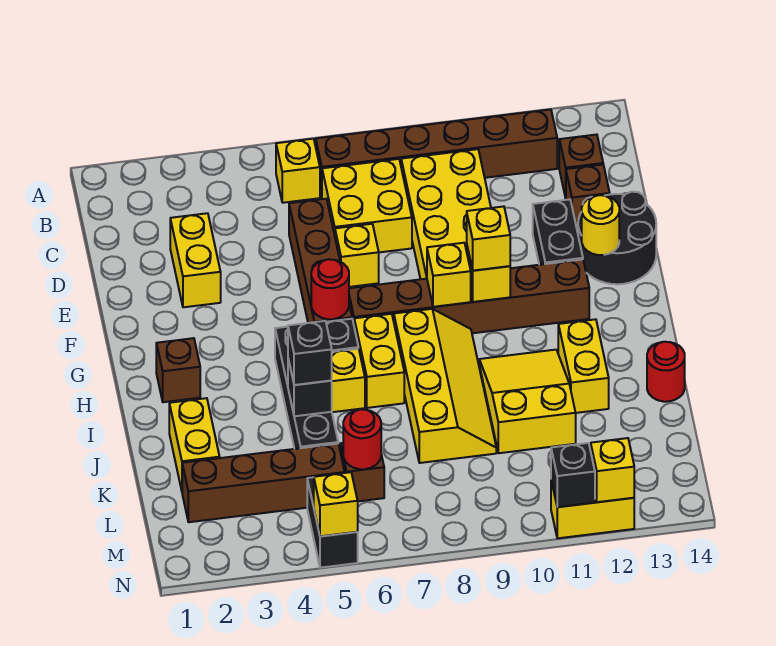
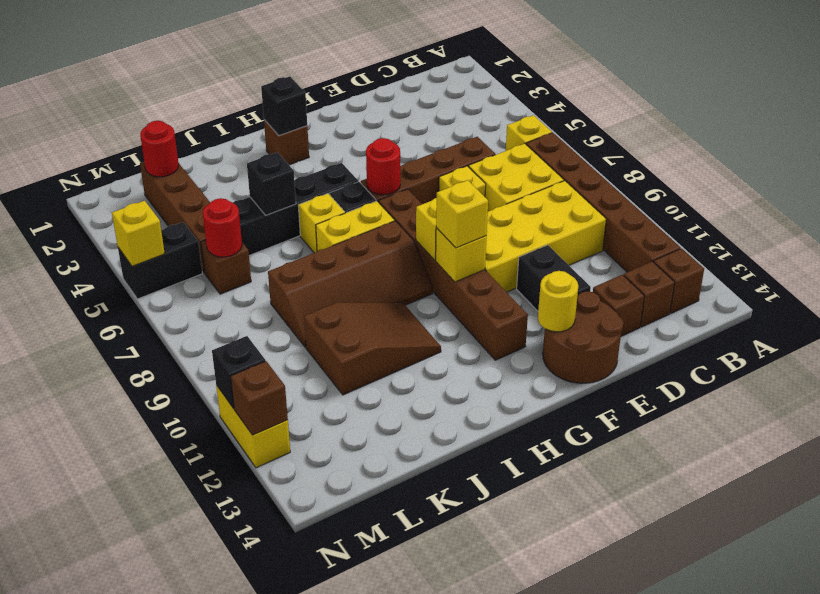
none -> brown brick B13 level 1
yellow brick D3:E3 level 1 -> none
black brick E12:F12 level 1 -> black brick E11:E12 level 1
black round brick E13:F14 level 1 -> brown round brick E13:F14 level 1
yellow slope H8:K9 level 1 top 8 -> brown slope H8:K9 level 1 top 8
yellow slope I10:K11 level 1 top K -> brown slope I10:K11 level 1 top K
yellow brick I12:J12 level 1 -> none
yellow brick J2:K2 level 1 -> none
black brick J5 level 3 -> black brick H2 level 2
red round brick J14 level 1 -> red round brick L2 level 2
yellow brick N12 level 2 -> brown brick N12 level 2

